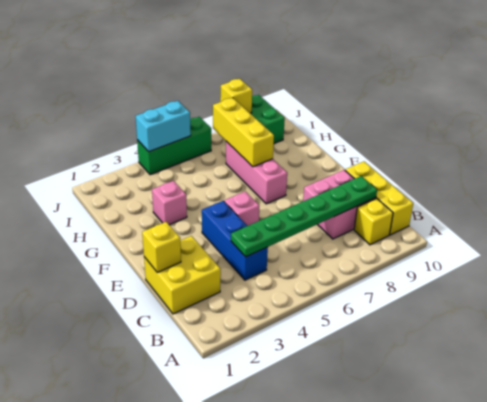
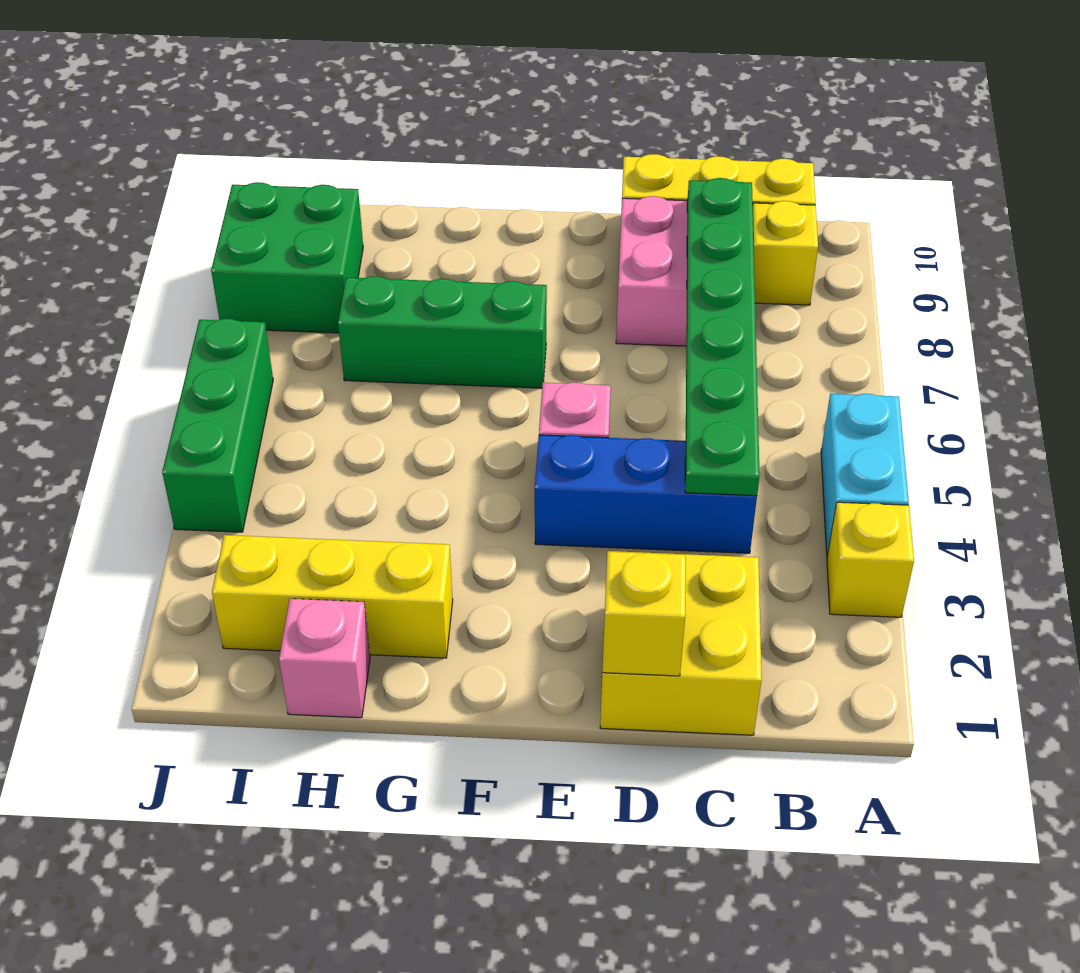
pink brick F7:H7 level 1 -> green brick F7:H7 level 1
pink brick G3 level 1 -> pink brick H1 level 1
yellow brick G7:I7 level 2 -> yellow brick G2:I2 level 1
cyan brick J4:J5 level 2 -> cyan brick A4:A5 level 1
yellow brick J8 level 2 -> yellow brick A3 level 1

